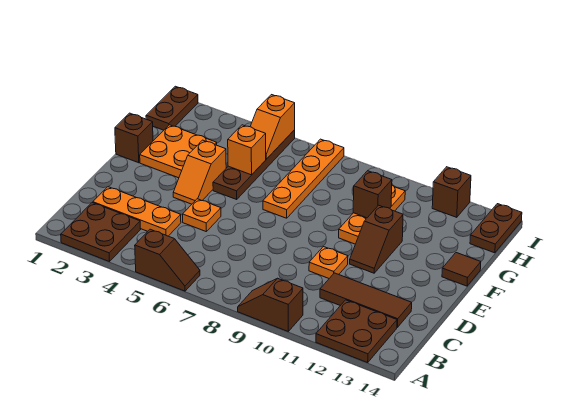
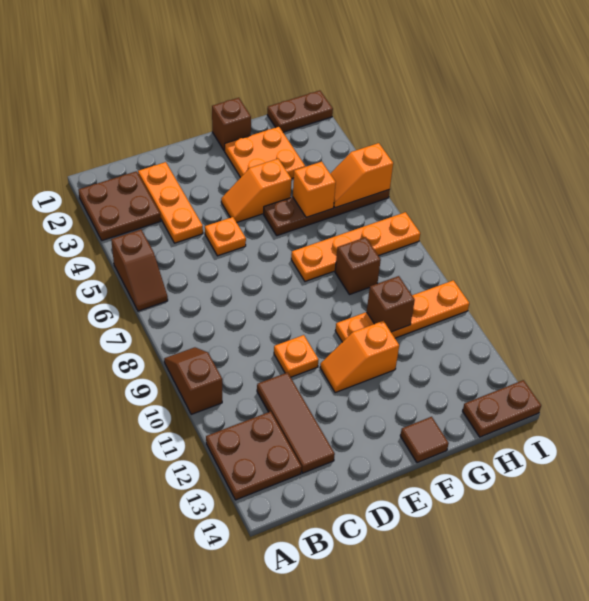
brown slope E11:F11 level 1 top F -> orange slope E11:F11 level 1 top F
orange plate F10:H10 level 1 -> orange plate F10:I10 level 1
brown brick I12 level 1 -> brown brick G8 level 1

